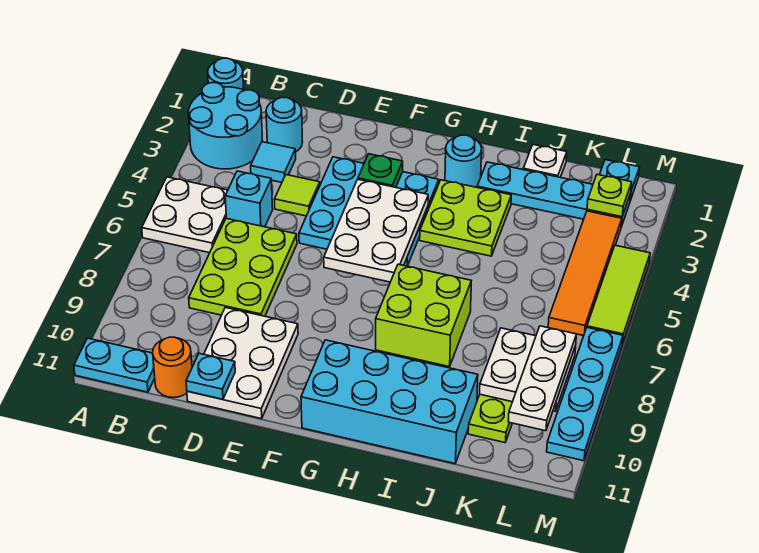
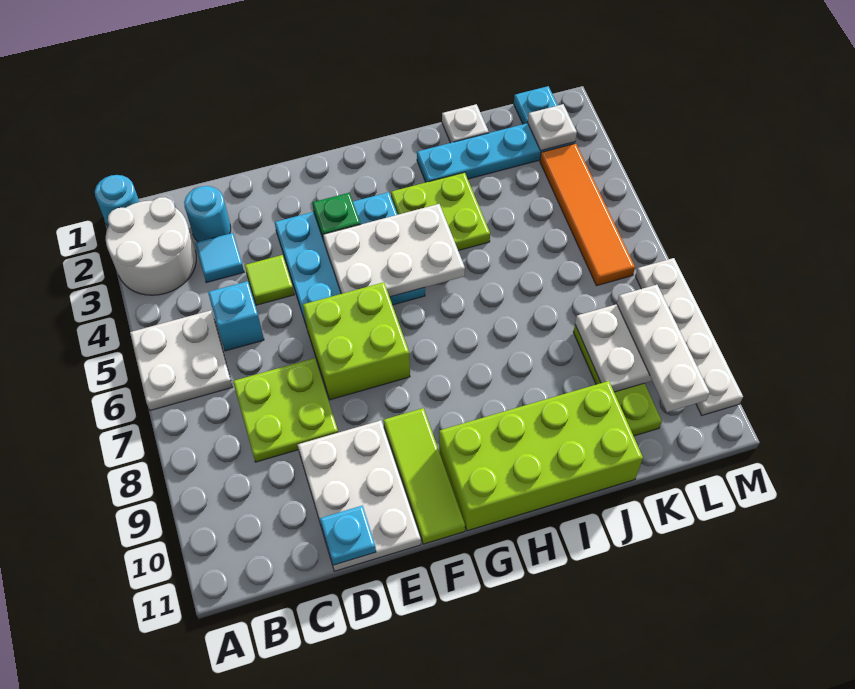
cyan round brick A2:B3 level 1 -> white round brick A2:B3 level 1
cyan plate A11:B11 level 1 -> none
lime plate C6:D8 level 1 -> lime plate C7:D8 level 1
orange round brick C11 level 1 -> none
white plate F4:G6 level 2 -> white plate F4:H5 level 2
cyan brick G10:J11 level 1 -> lime brick G10:J11 level 1
cyan round brick H2 level 1 -> none
lime brick H7:I8 level 1 -> lime brick E6:F7 level 1
lime plate L2 level 2 -> white plate L2 level 2
lime tile M4:M6 level 1 -> lime tile F9:F11 level 1
cyan plate M7:M10 level 1 -> white plate M7:M10 level 1

